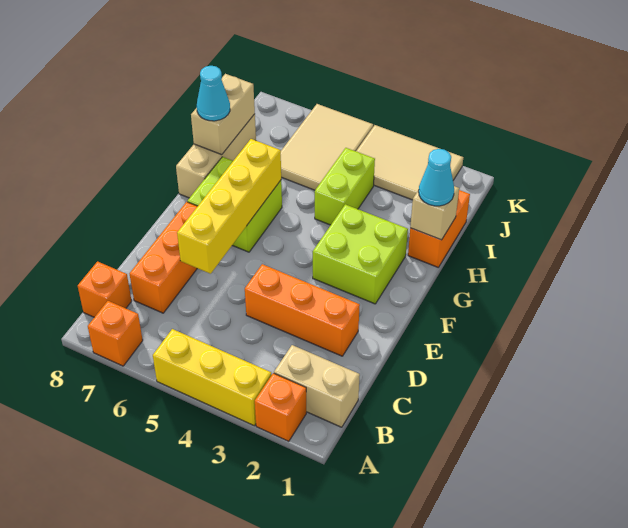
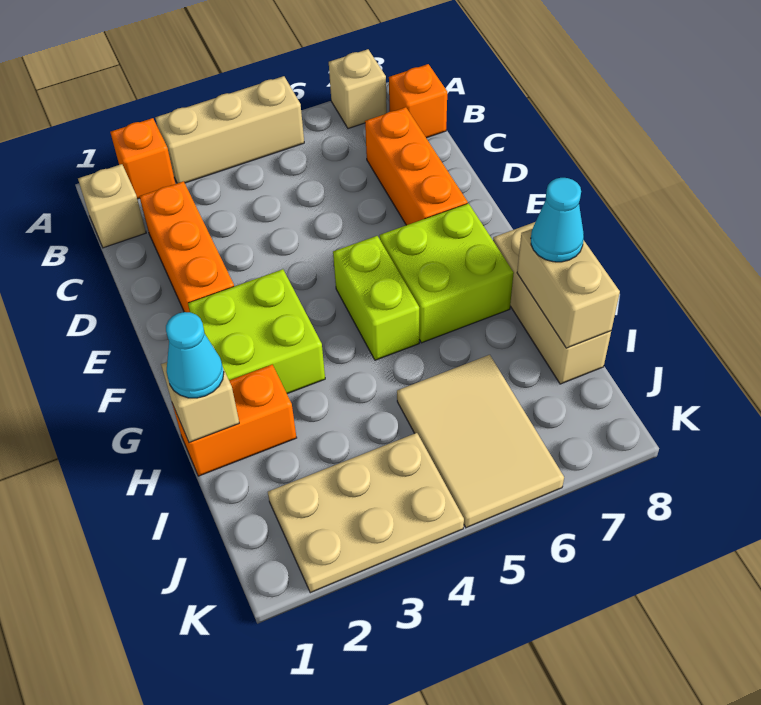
yellow brick A3:A5 level 1 -> tan brick A3:A5 level 1
orange brick A7 level 1 -> tan brick A7 level 1
tan brick B1:B2 level 1 -> tan brick B1 level 1
orange brick D2:D4 level 1 -> orange brick C2:E2 level 1
yellow brick D6:G6 level 2 -> none
orange brick H1:I1 level 1 -> orange brick H1:H2 level 1
lime brick H4:I4 level 1 -> lime brick F5:G5 level 1
tan tile J2:K4 level 1 -> tan plate J2:K4 level 1

